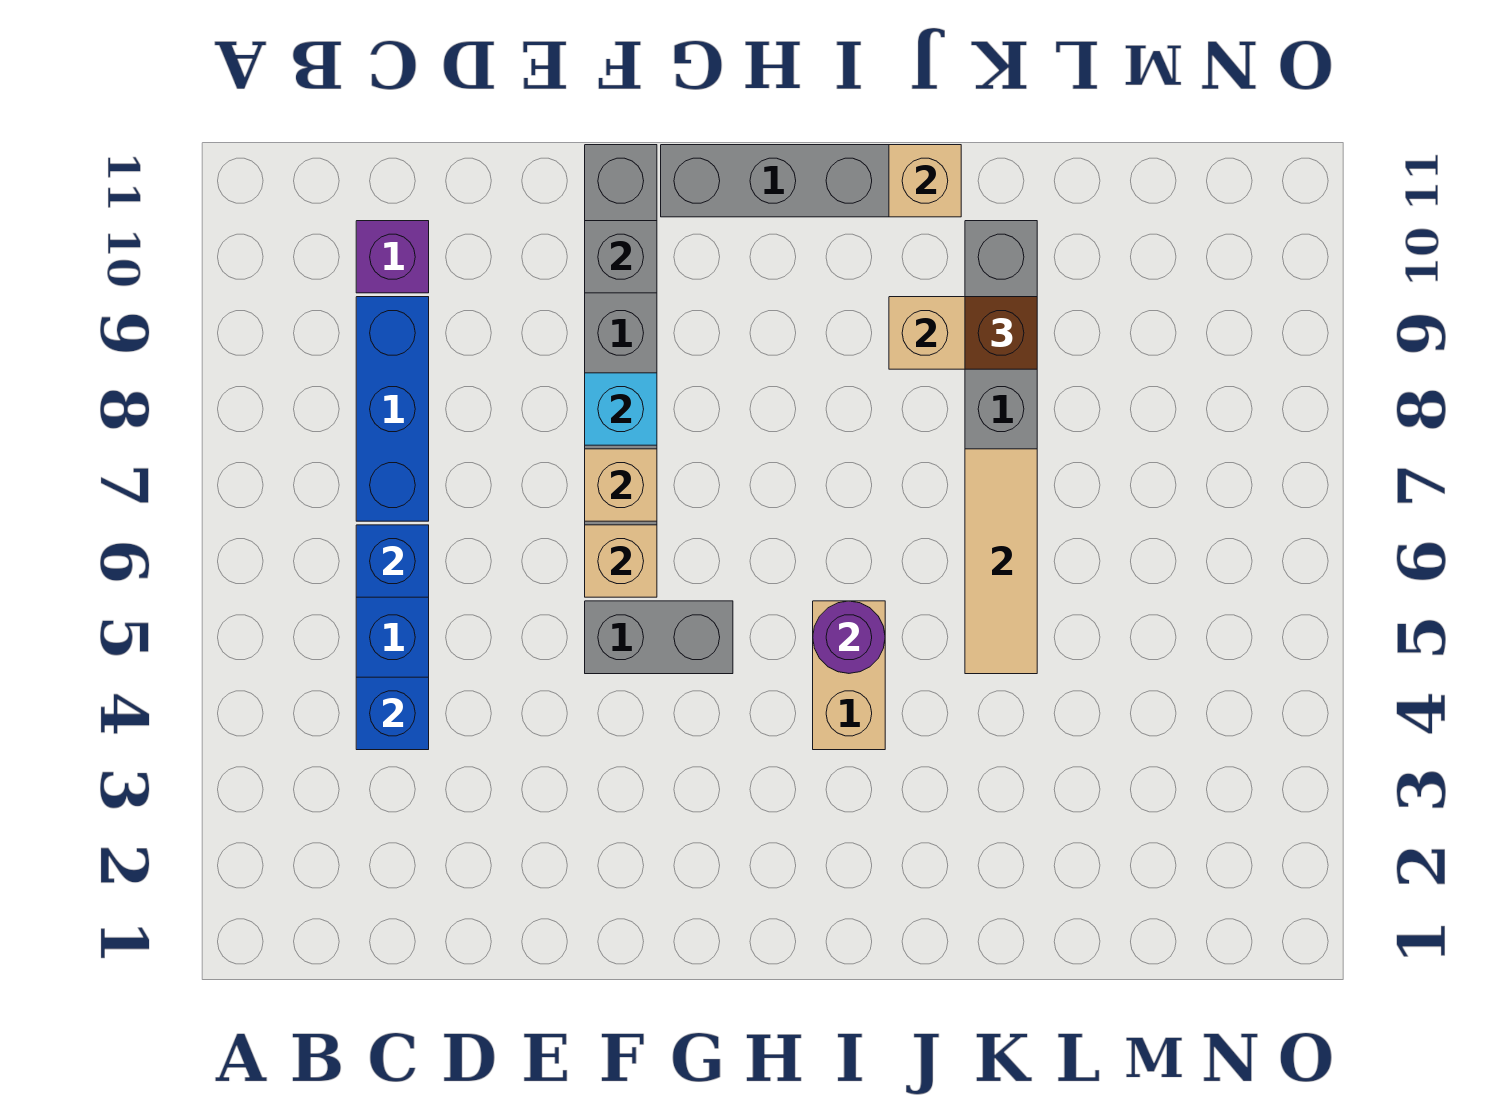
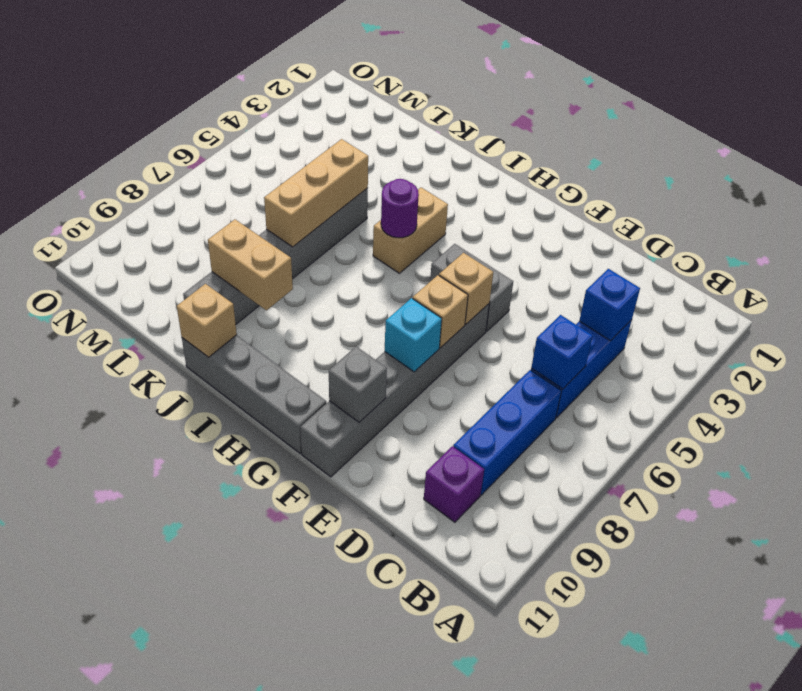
tan tile K5:K7 level 2 -> tan brick K5:K7 level 2
brown brick K9 level 3 -> none

